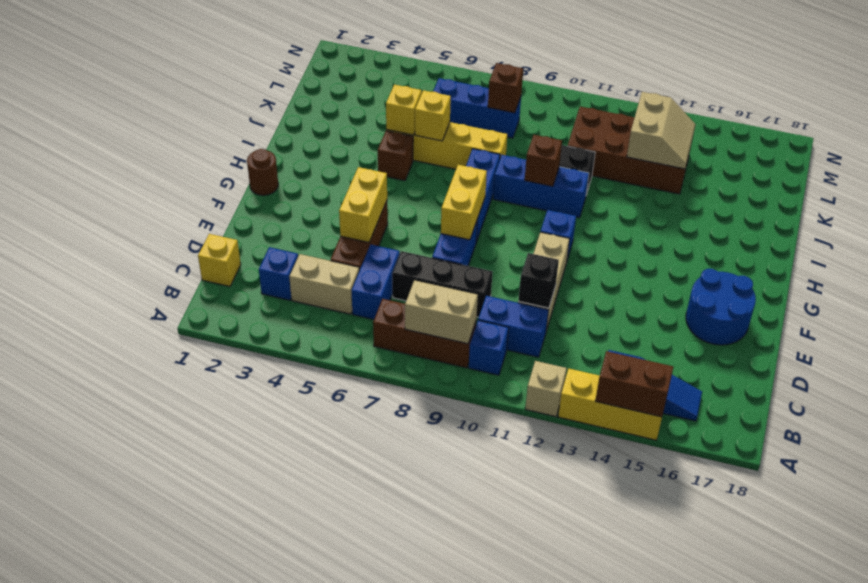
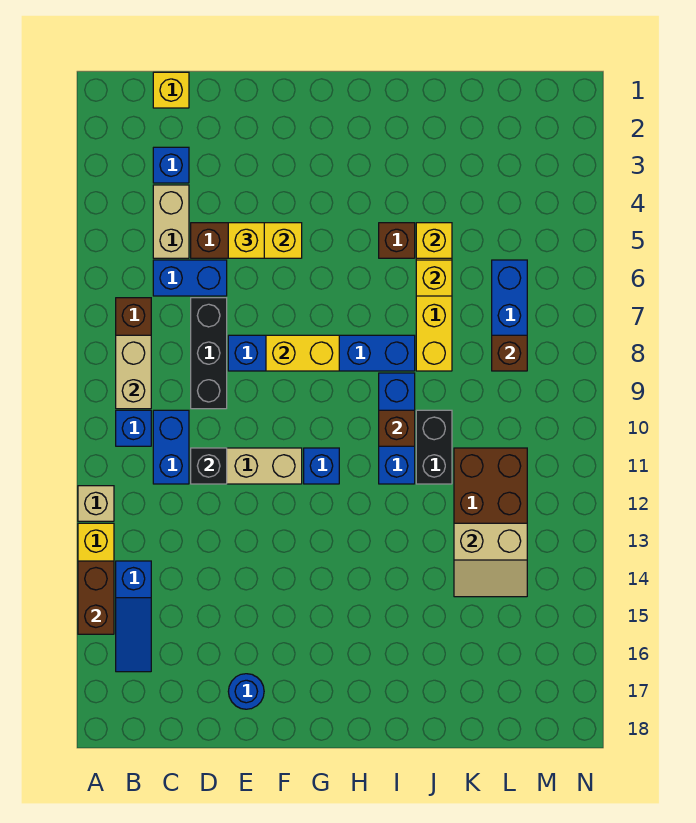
none -> yellow brick E5 level 3
blue round brick E16:F17 level 1 -> blue round brick E17 level 1
brown round brick G1 level 1 -> none

